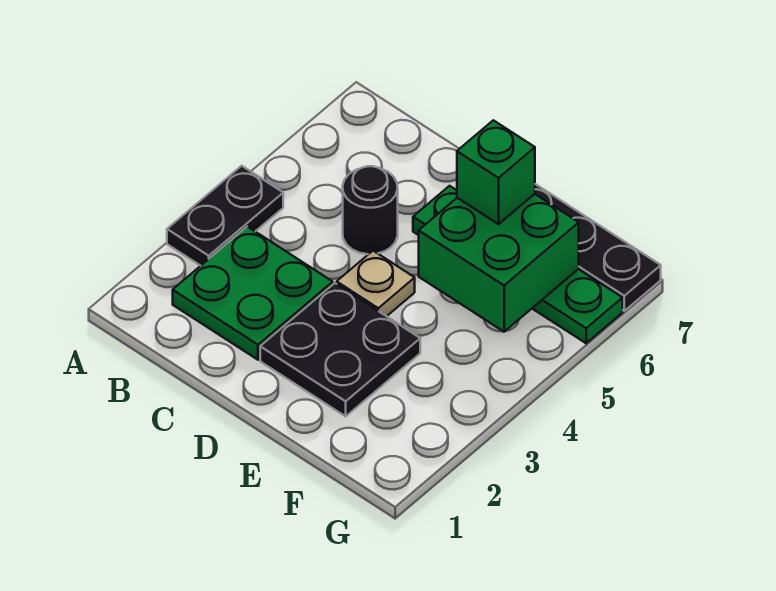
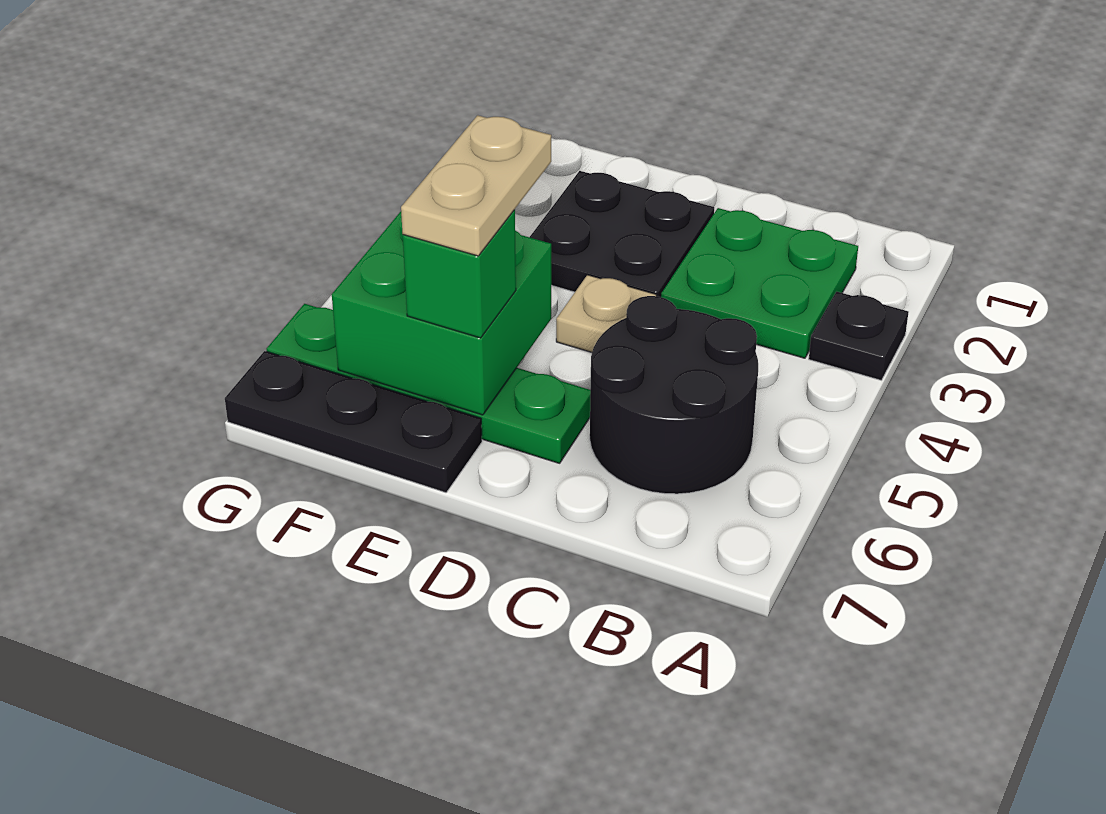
black plate A3:A4 level 1 -> black plate A3 level 1
black round brick C5 level 1 -> black round brick B5:C6 level 1
none -> tan plate E5:E6 level 4

